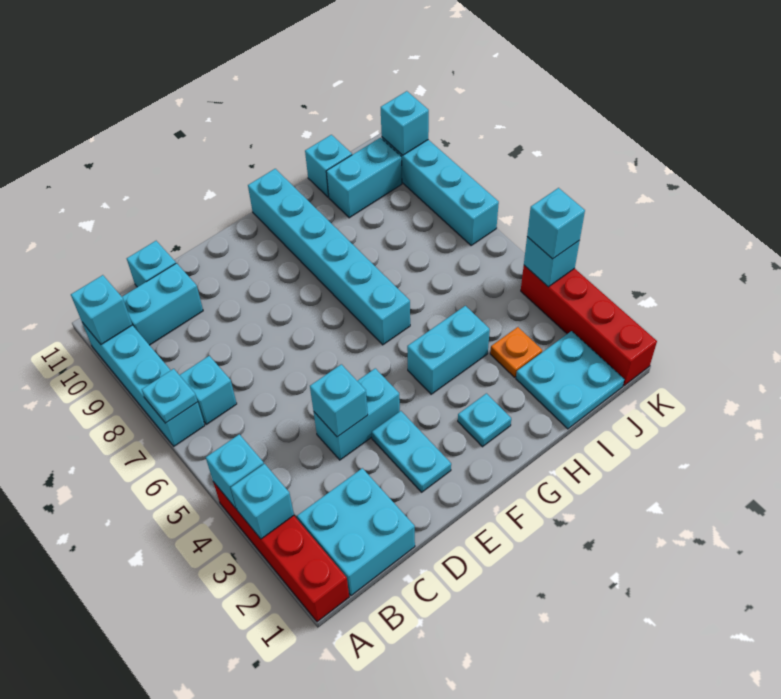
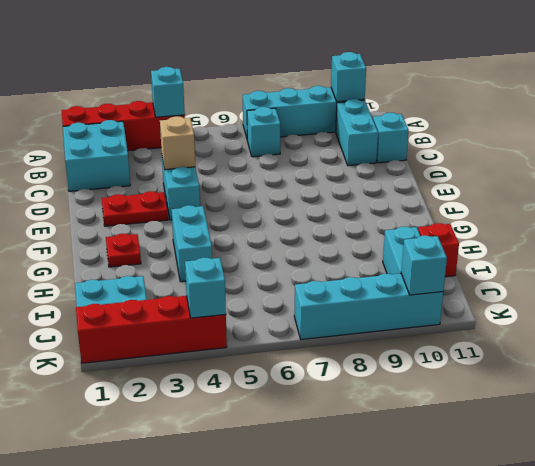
cyan brick A3 level 2 -> none
cyan plate A7 level 2 -> none
cyan brick D4 level 2 -> tan brick D4 level 2
cyan plate E2:E3 level 1 -> red plate E2:E3 level 1
cyan plate G2 level 1 -> red plate G2 level 1
cyan brick G6:G11 level 1 -> none
orange plate I3 level 1 -> none
cyan brick I11 level 1 -> red brick I11 level 1
cyan brick K4 level 3 -> none

